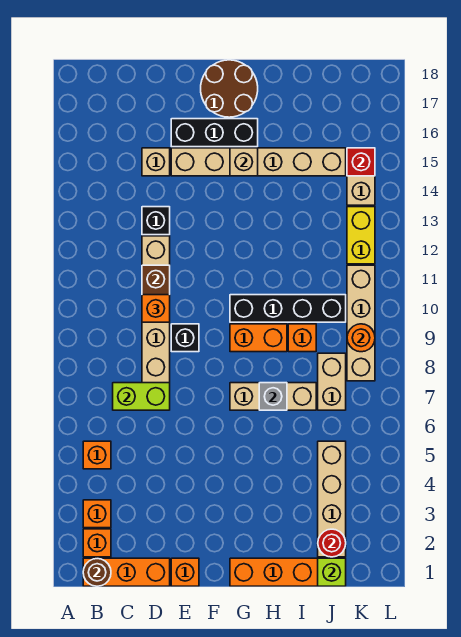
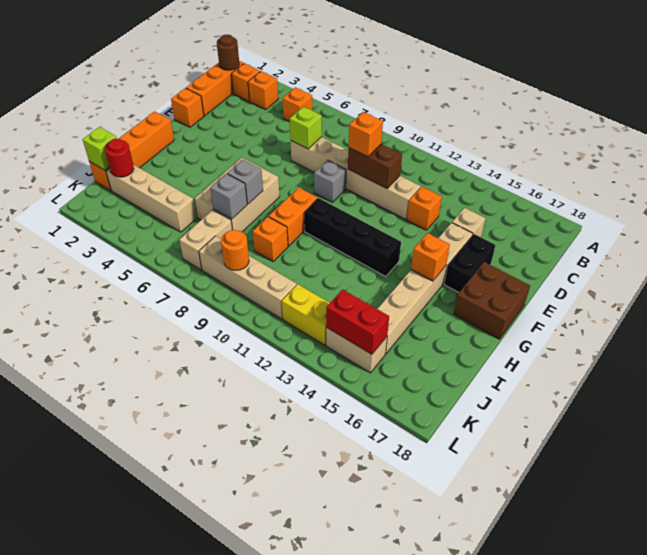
lime brick C7:D7 level 2 -> lime brick D7 level 2
black brick D13 level 1 -> orange brick D13 level 1
black brick E9 level 1 -> grey brick E9 level 1
black brick E16:G16 level 1 -> black brick E16:F16 level 1
brown round brick F17:G18 level 1 -> brown brick F17:G18 level 1
tan brick G7:I7 level 1 -> tan brick G6:I7 level 1
black brick G10:J10 level 1 -> black brick G10:G13 level 1
tan brick G15 level 2 -> orange brick G15 level 2
none -> grey brick I7 level 2
tan brick J7:J8 level 1 -> tan brick J7:K7 level 1
red brick K15 level 2 -> red brick K14:K15 level 2

